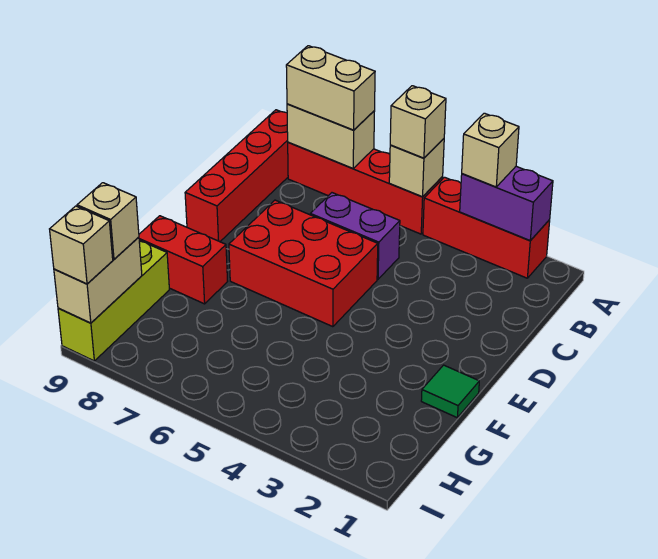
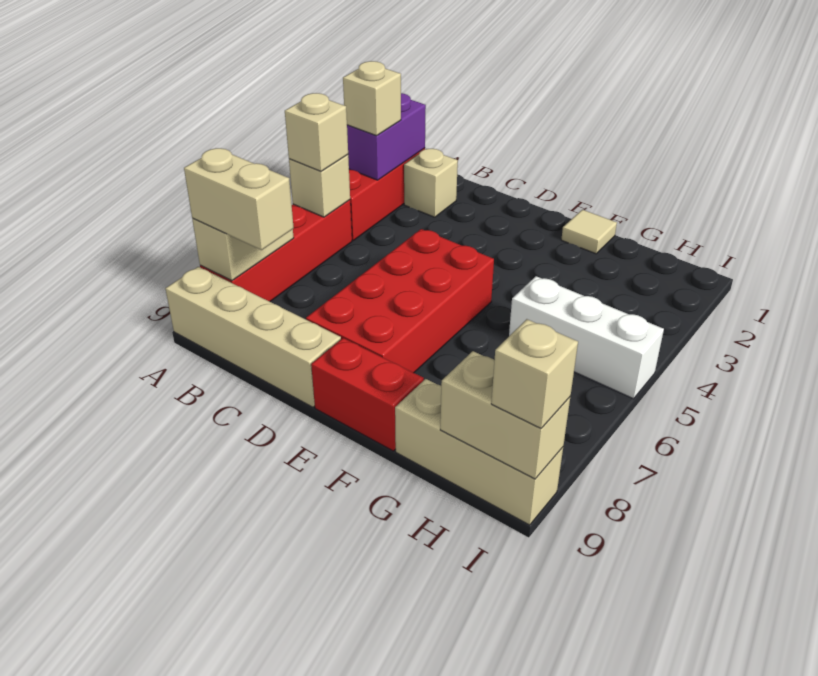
tan brick A7:A8 level 3 -> tan brick A8:B8 level 3
red brick A9:D9 level 1 -> tan brick A9:D9 level 1
purple brick C5:C6 level 1 -> none
red brick D5:E7 level 1 -> red brick D5:E8 level 1
green tile F1 level 1 -> tan tile F1 level 1
red brick F8:F9 level 1 -> red brick E9:F9 level 1
none -> white brick G5:I5 level 1
lime brick G9:I9 level 1 -> tan brick G9:I9 level 1
tan brick H9 level 3 -> tan brick B2 level 1

